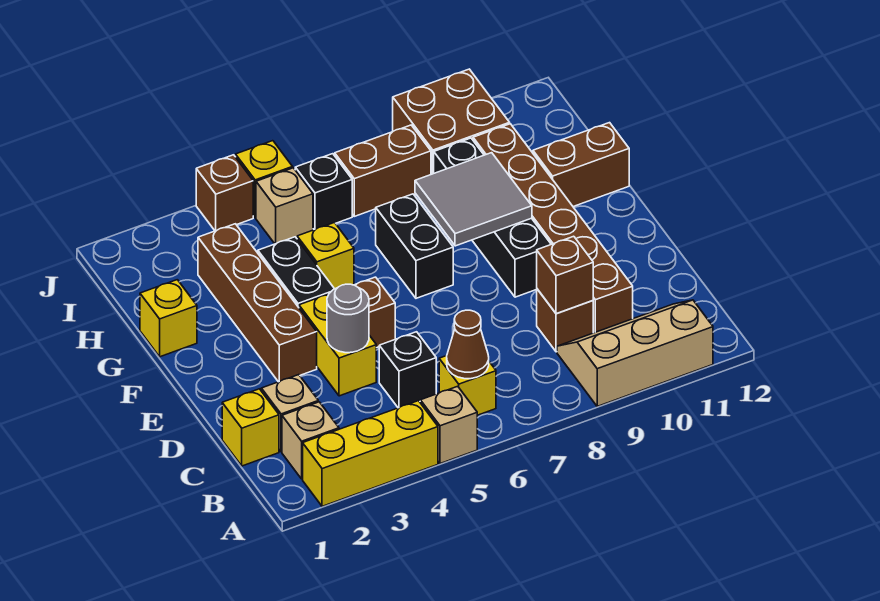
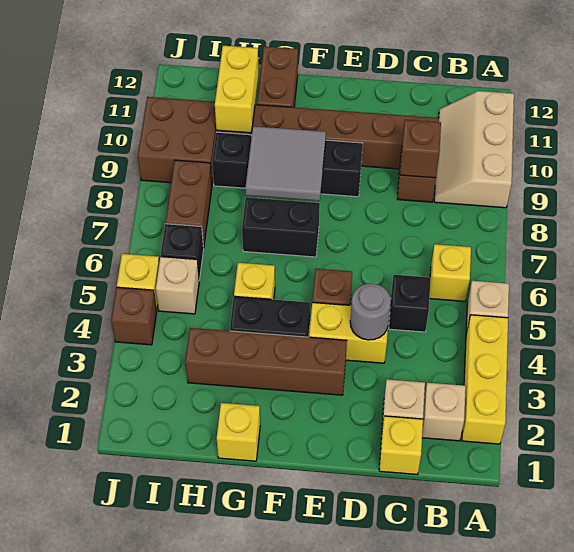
brown cone B6 level 2 -> none
none -> yellow brick H10:H11 level 2

